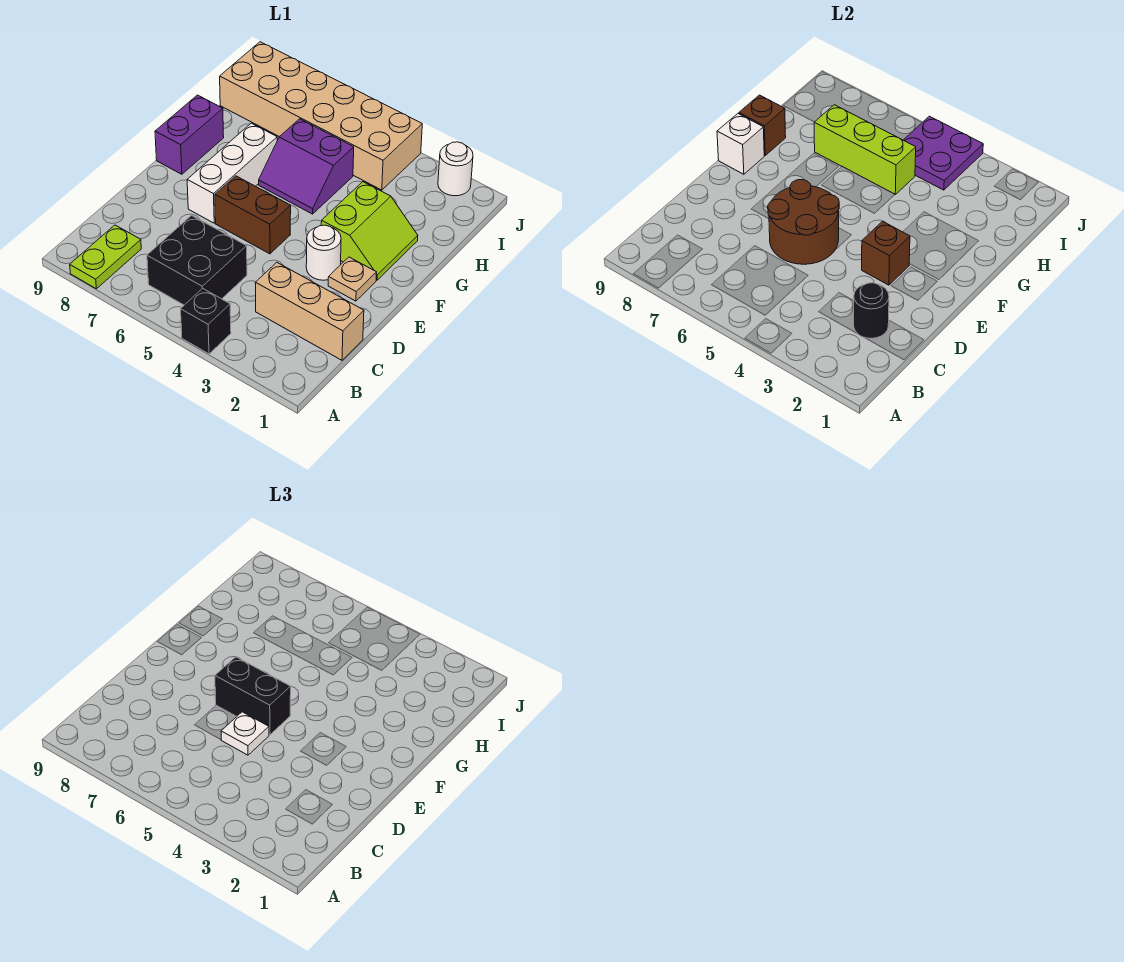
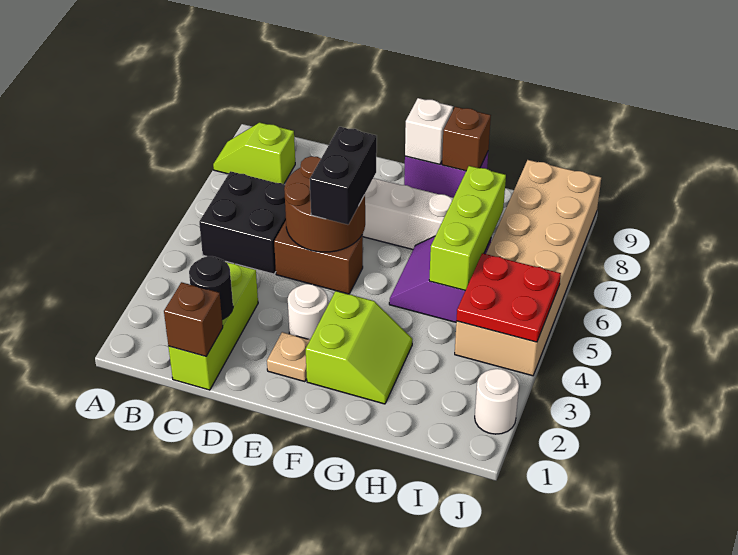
black brick A4 level 1 -> none
lime plate A8:B8 level 1 -> lime slope A8:B8 level 1 top B
tan brick C1:C3 level 1 -> lime brick C1:C3 level 1
white plate D5 level 3 -> none
brown brick E3 level 2 -> brown brick C1 level 2
brown brick E5:E6 level 1 -> brown brick D5:E5 level 1
lime slope F2:G3 level 1 top 3 -> lime slope F2:G3 level 1 top F
purple plate I4:J5 level 2 -> red plate I4:J5 level 2

